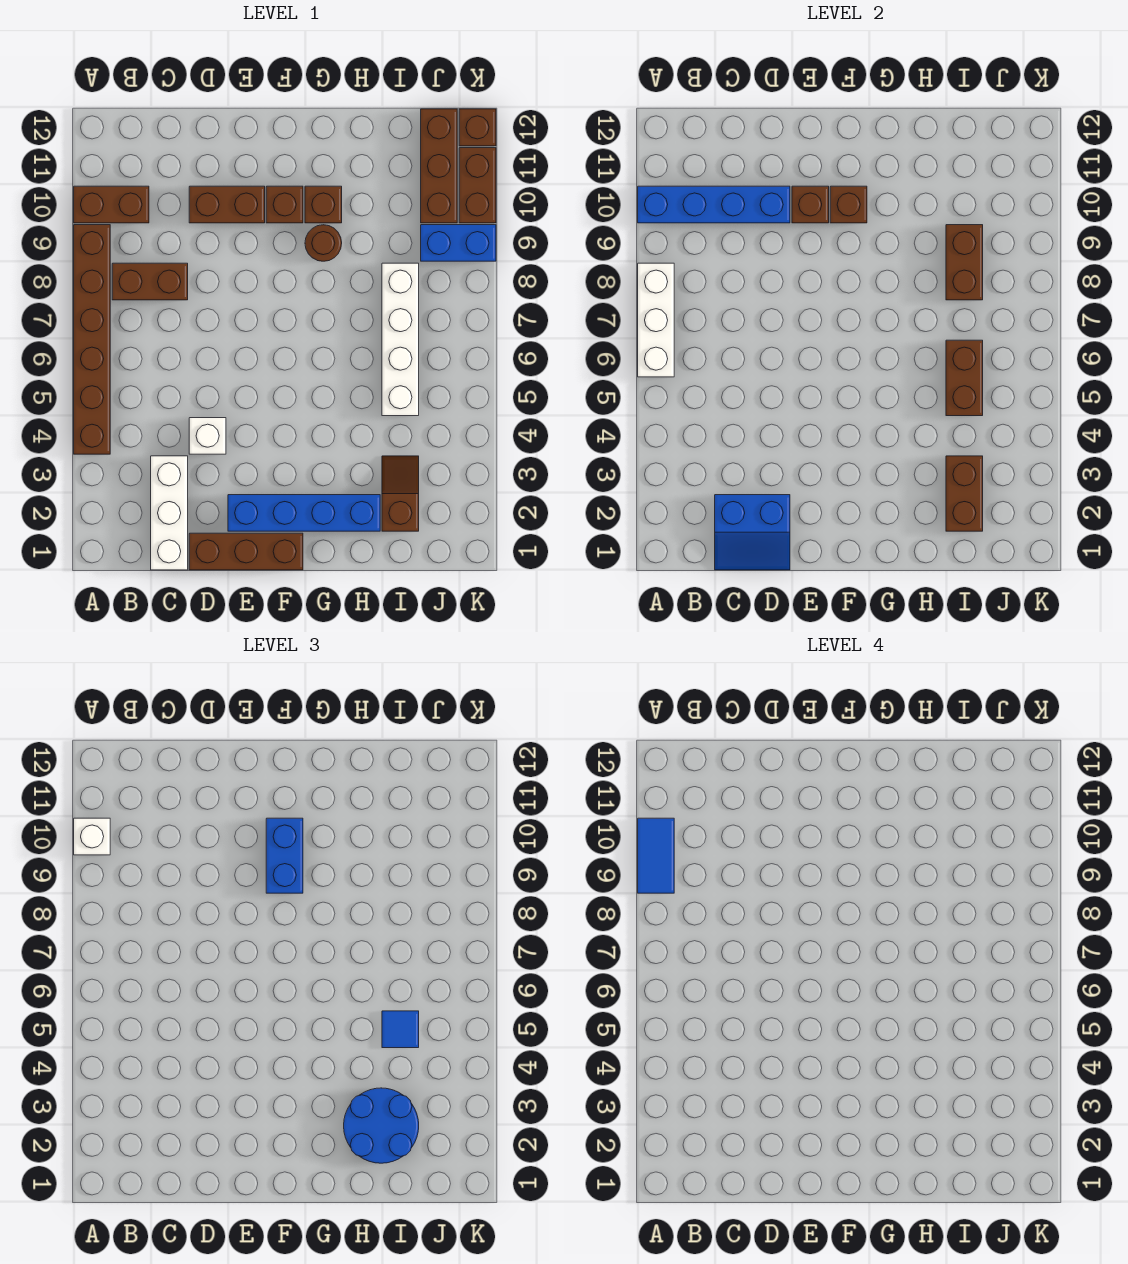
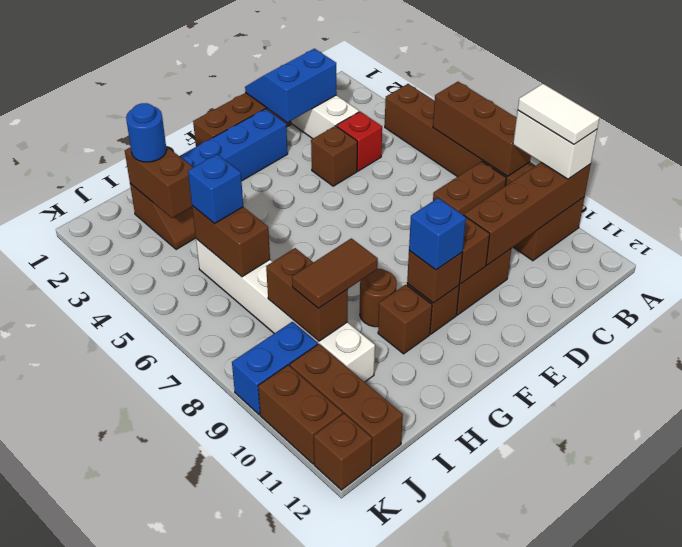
white brick A6:A8 level 2 -> brown brick A6:A8 level 2
blue tile A9:A10 level 4 -> white tile A9:A10 level 4
blue brick A10:D10 level 2 -> brown brick A10:D10 level 2
white brick A10 level 3 -> white brick A9:A10 level 3
none -> red brick C4 level 1
white brick D4 level 1 -> brown brick D4 level 1
blue brick F9:F10 level 3 -> blue brick F10 level 3
blue round brick H2:I3 level 3 -> blue round brick I2 level 3
none -> brown tile H9:I9 level 3
white brick I5:I8 level 1 -> white brick I5:I10 level 1
blue tile I5 level 3 -> blue brick I5 level 3

